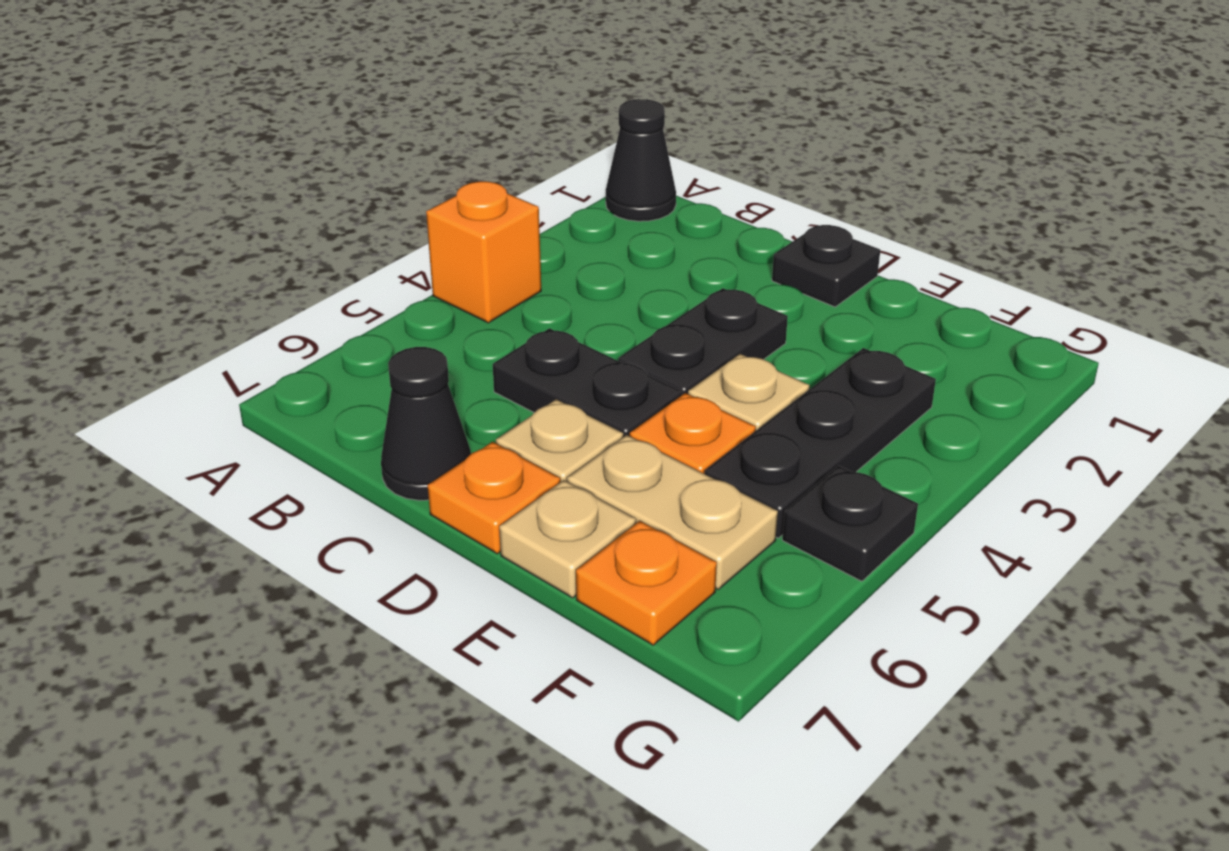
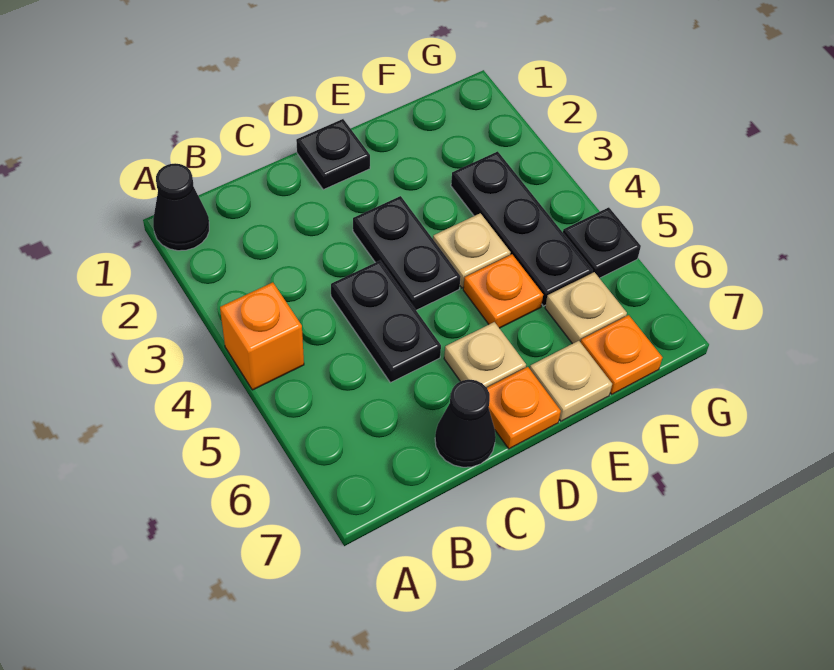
black plate C5:D5 level 1 -> black plate C4:C5 level 1
tan plate E6:F6 level 1 -> tan plate F6 level 1

